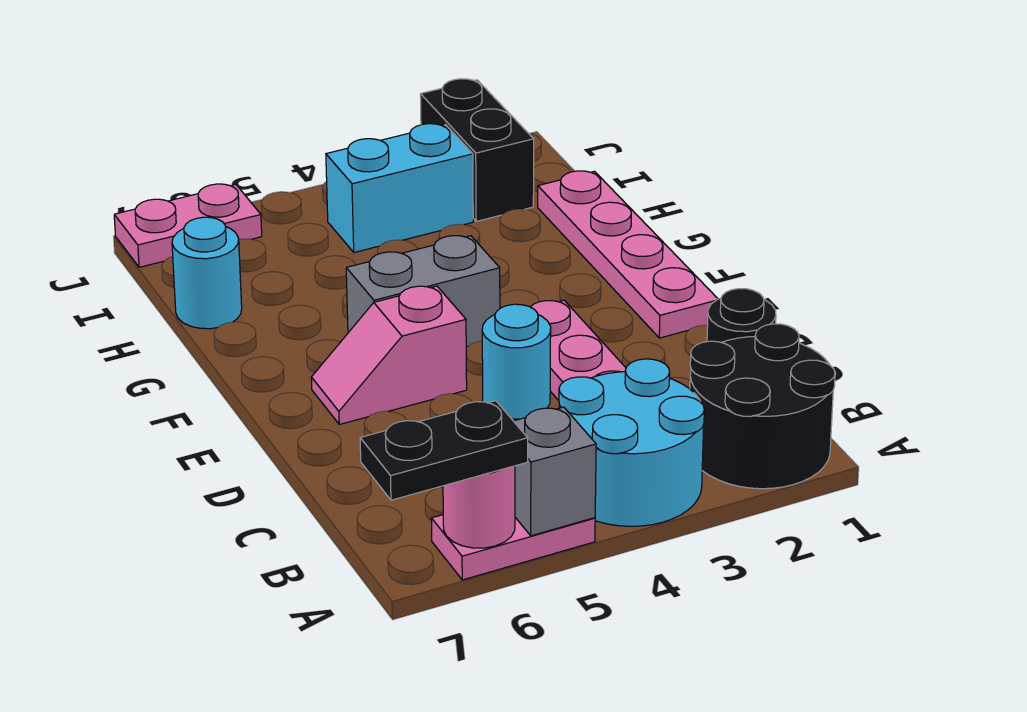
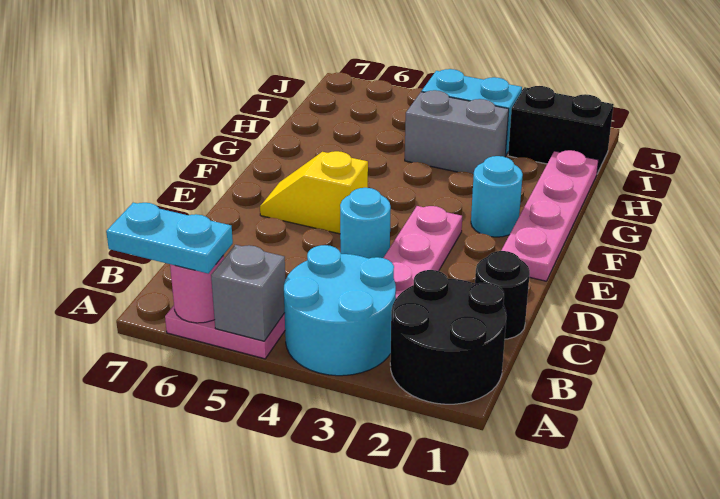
black plate A6:A7 level 3 -> cyan plate A6:A7 level 3
pink slope E5:E6 level 1 top 5 -> yellow slope E5:E6 level 1 top 5
grey brick F4:F5 level 1 -> grey brick H3:H4 level 1
cyan round brick H7 level 1 -> cyan round brick F2 level 1
black brick I2:J2 level 1 -> black brick I1:I2 level 1
pink plate J6:J7 level 1 -> none

